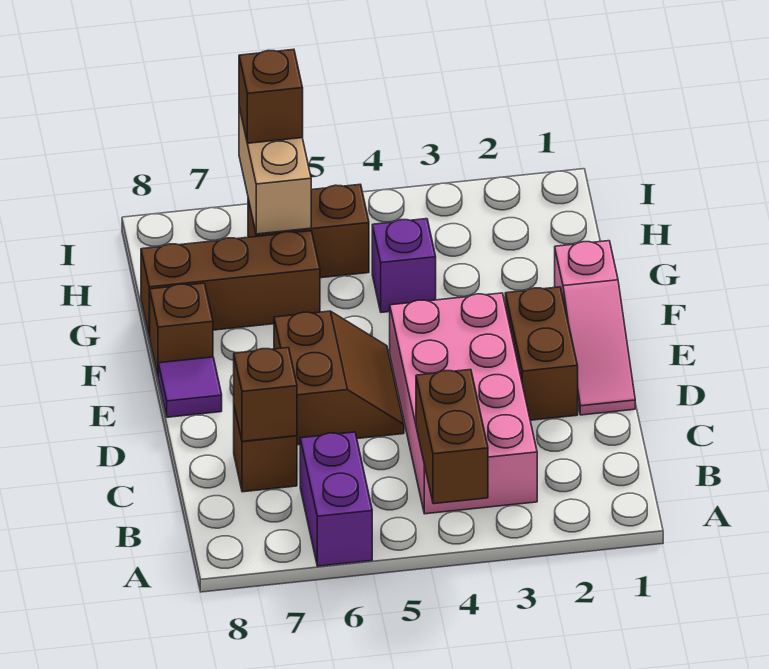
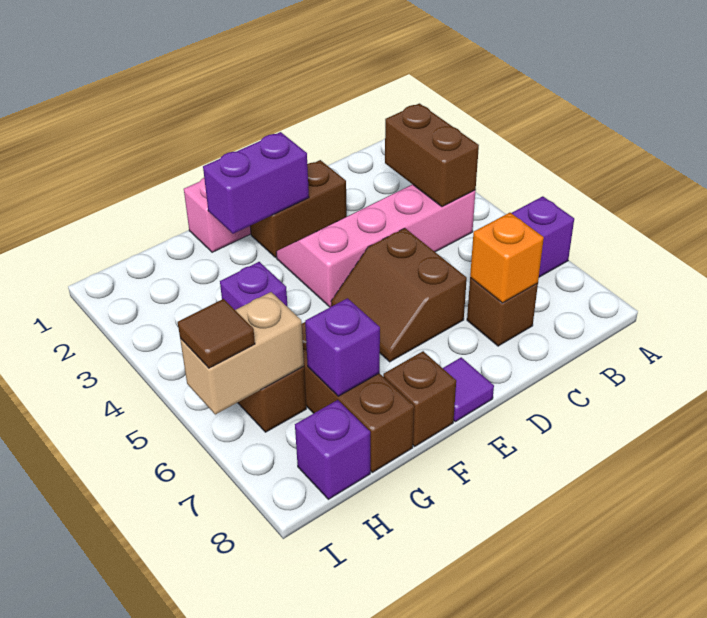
brown brick A4:B4 level 2 -> brown brick B3:B4 level 2
pink brick B3:E4 level 1 -> pink slope B3:E4 level 1 top 4
brown brick C7 level 2 -> orange brick C7 level 2
brown slope D5:E6 level 1 top 6 -> brown slope D5:E6 level 1 top D
none -> purple brick E2:F2 level 2
none -> purple brick G7 level 2
none -> purple brick H8 level 1
brown brick I6 level 3 -> brown tile I6 level 3

